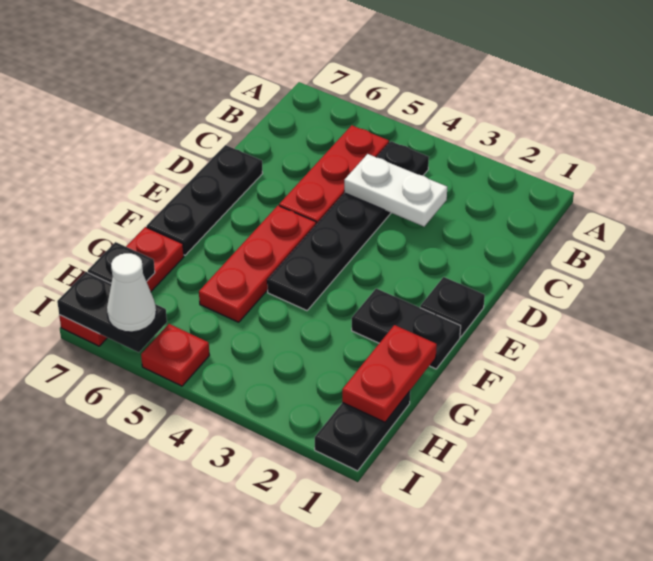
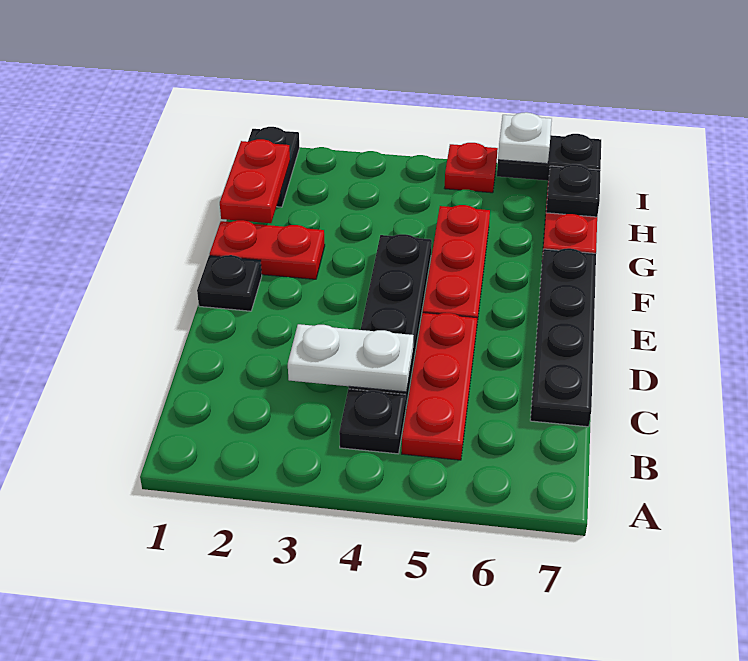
black plate D7:F7 level 1 -> black plate C7:F7 level 1
black plate F1:F2 level 1 -> red plate F1:F2 level 1
white cone I6 level 3 -> white plate I6 level 3

